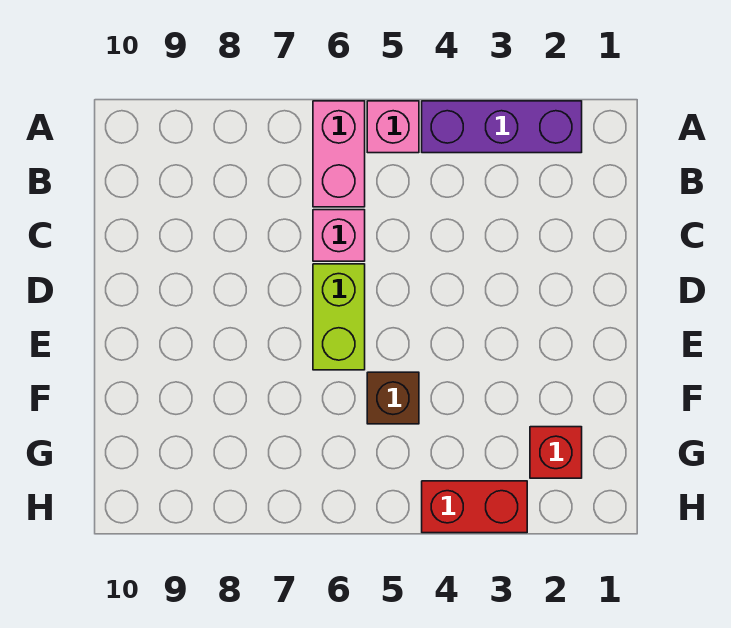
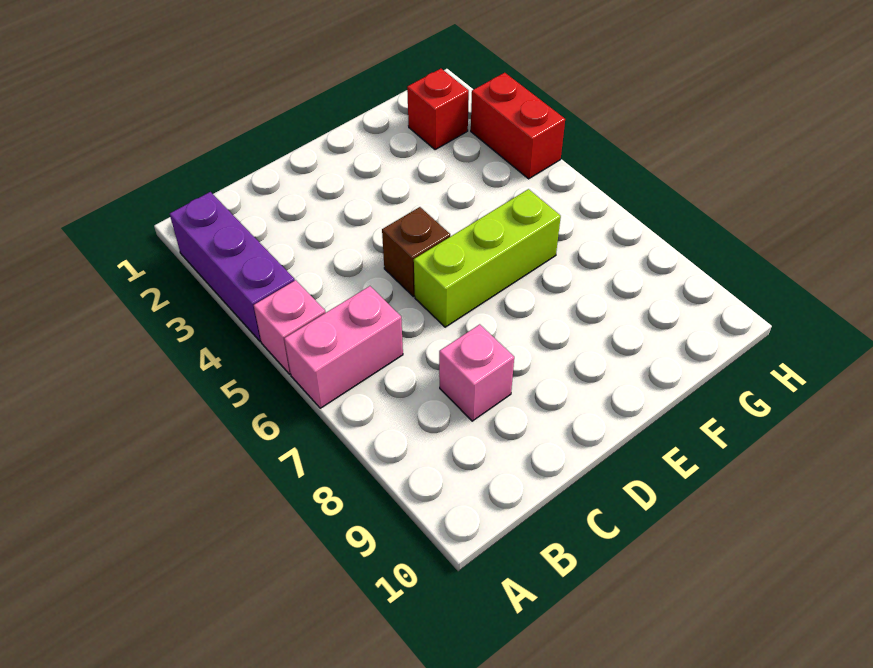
pink brick C6 level 1 -> pink brick C8 level 1
lime brick D6:E6 level 1 -> lime brick D6:F6 level 1
brown brick F5 level 1 -> brown brick D5 level 1

